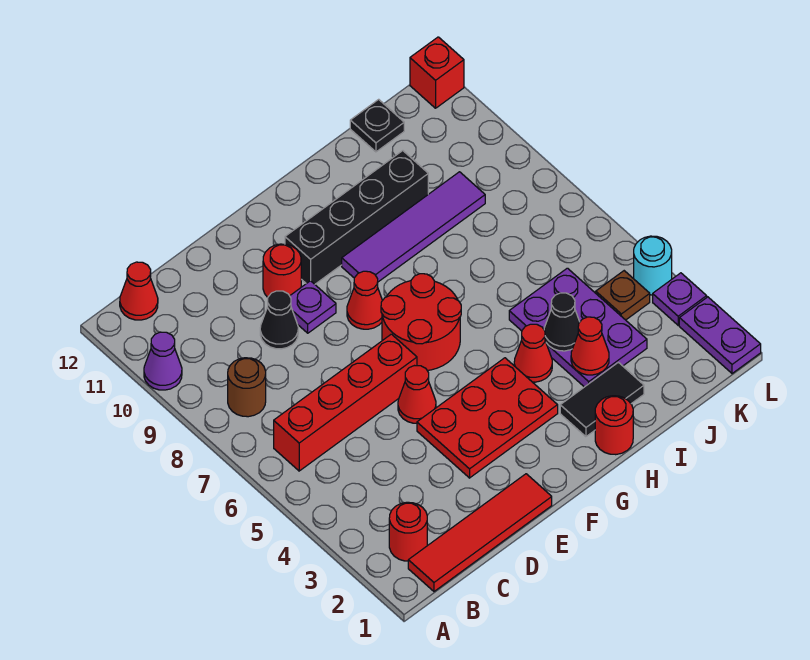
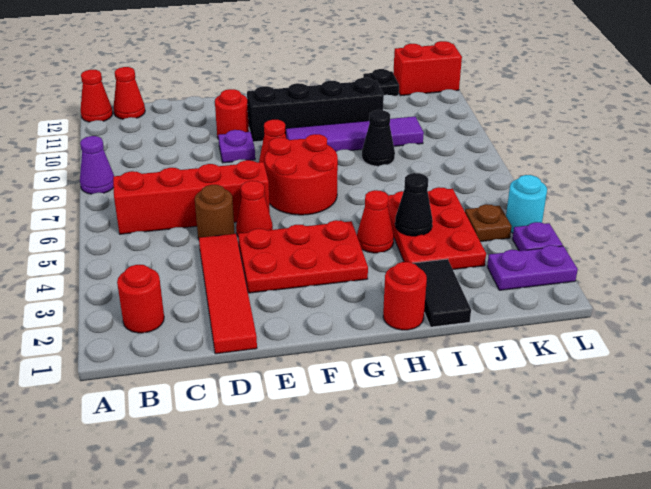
purple cone A10 level 1 -> purple cone A8 level 1
red tile B1:E1 level 1 -> red tile D1:D4 level 1
brown round brick B8 level 1 -> brown round brick D5 level 1
black cone D9 level 1 -> black cone I8 level 1
black tile H2:I2 level 1 -> black tile I1:I2 level 1
purple plate I3:J5 level 1 -> red plate I3:J5 level 1
red cone I3 level 2 -> red cone A12 level 1
purple plate L1:L2 level 1 -> purple plate K2:L2 level 1
red brick L12 level 1 -> red brick K12:L12 level 1

